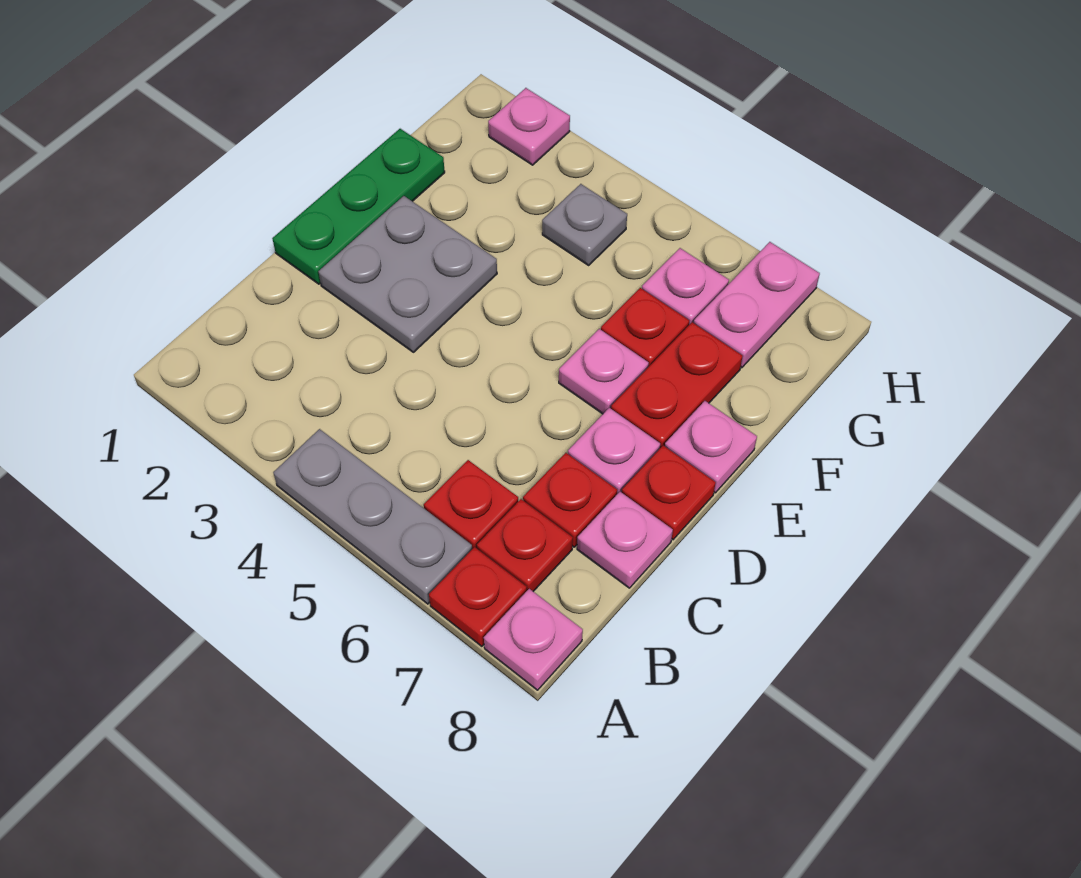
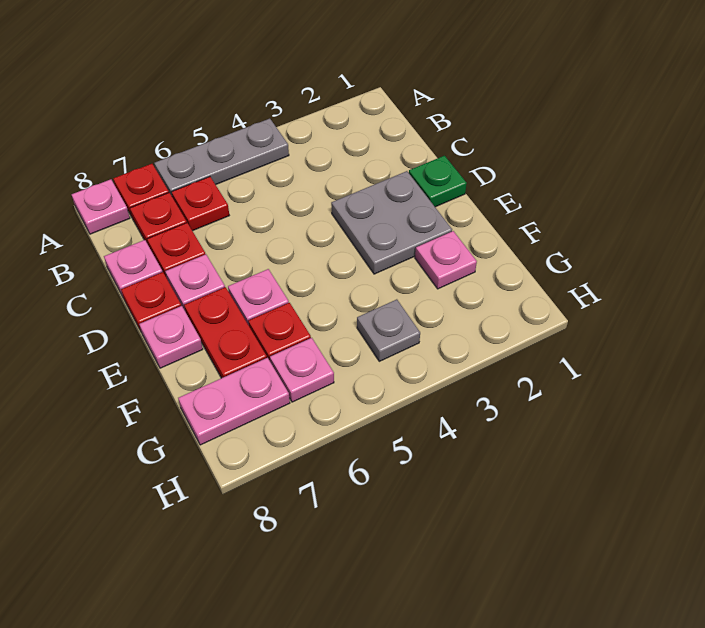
green plate D1:F1 level 1 -> green plate D1 level 1
pink plate G7:H7 level 1 -> pink plate G7:G8 level 1
pink plate H2 level 1 -> pink plate F2 level 1

